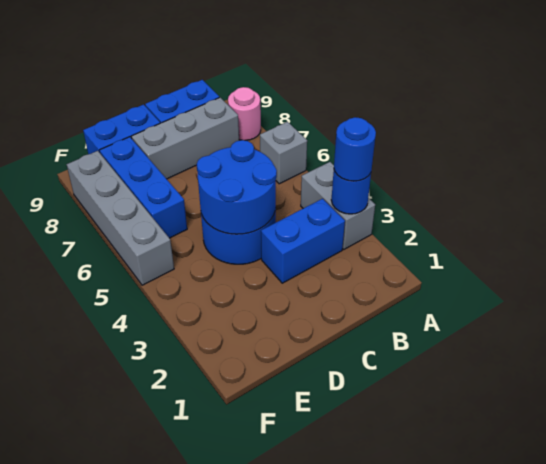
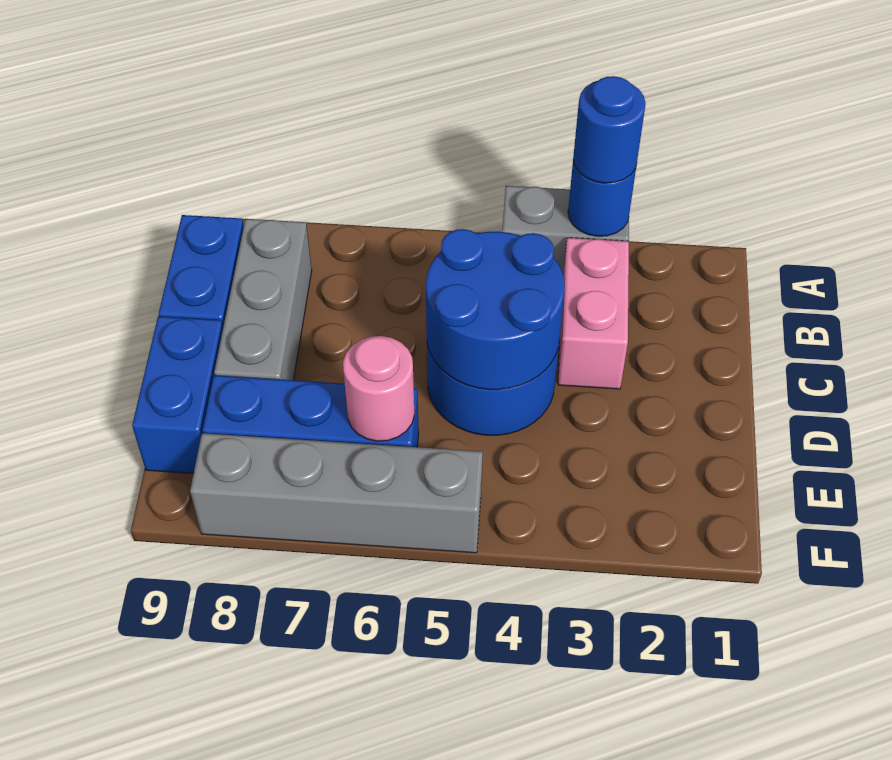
grey brick A6 level 1 -> none
pink round brick A8 level 1 -> pink round brick E6 level 2
blue brick B3:C3 level 1 -> pink brick B3:C3 level 1

